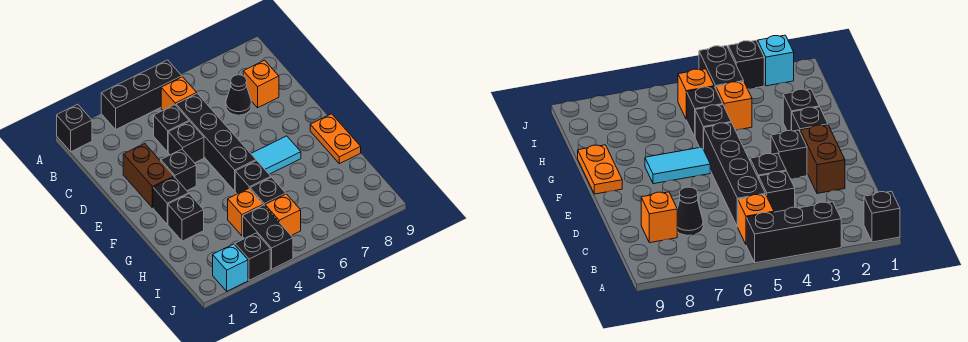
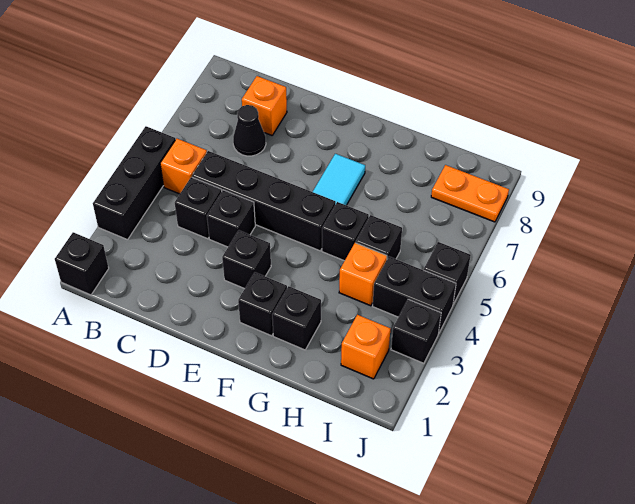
brown brick D2:E2 level 1 -> none
orange plate F9:G9 level 1 -> orange plate I8:J8 level 1
orange brick I5 level 1 -> orange brick I2 level 1
cyan brick J2 level 1 -> none
none -> black brick J5 level 1

